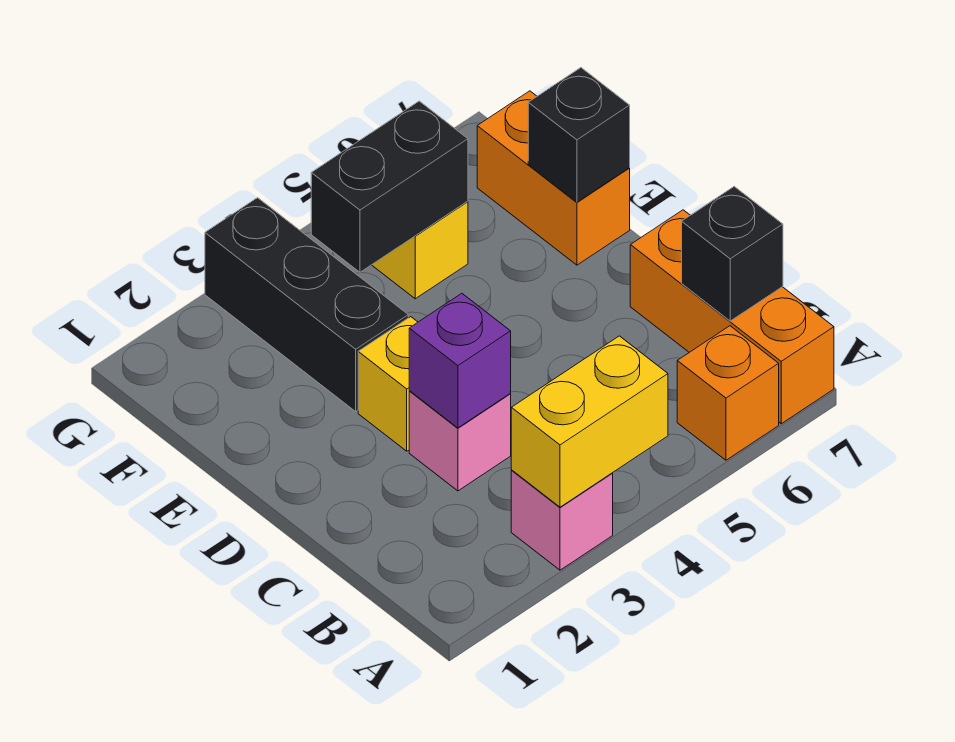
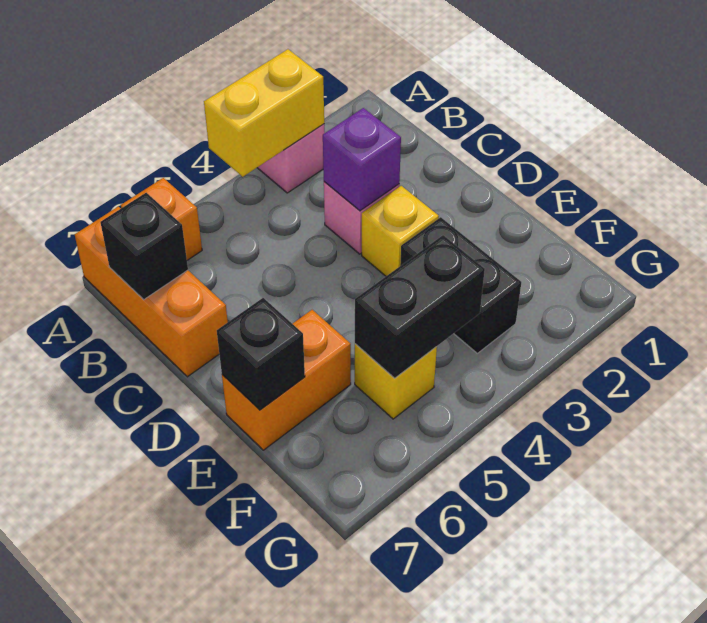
black brick E3:G3 level 1 -> black brick E3:F3 level 1
orange brick E7:F7 level 1 -> orange brick E6:E7 level 1

